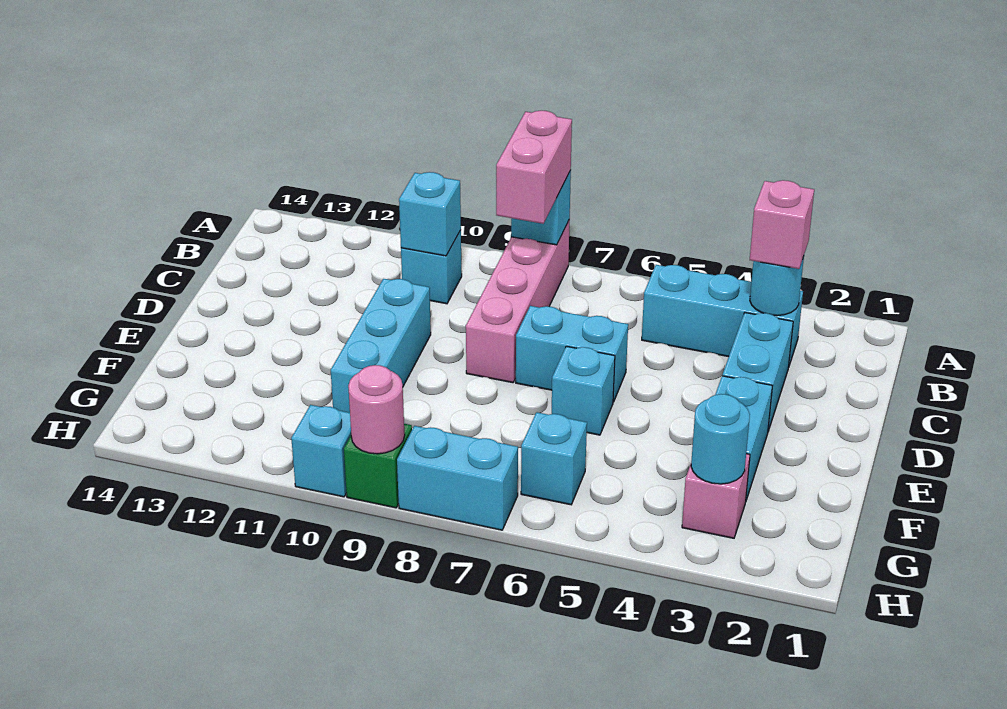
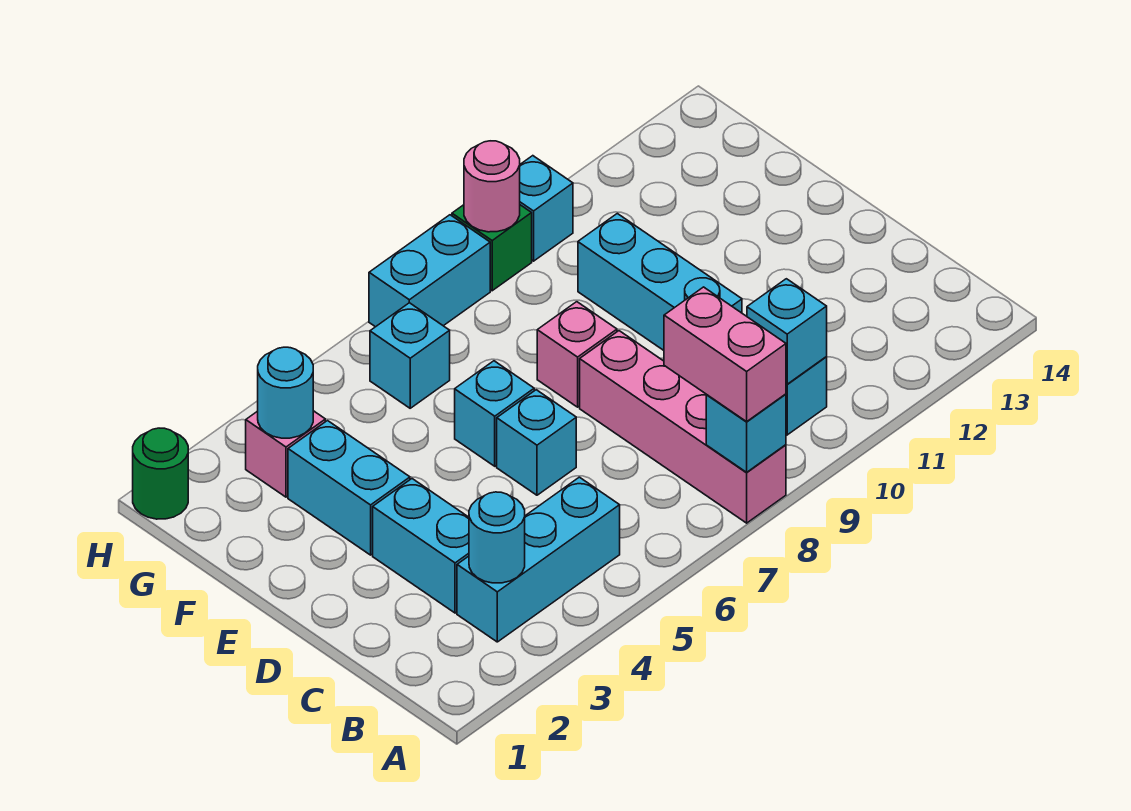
pink brick B3 level 3 -> pink brick E8 level 1
cyan brick D6:D7 level 1 -> cyan brick D6 level 1
none -> green round brick H1 level 1

